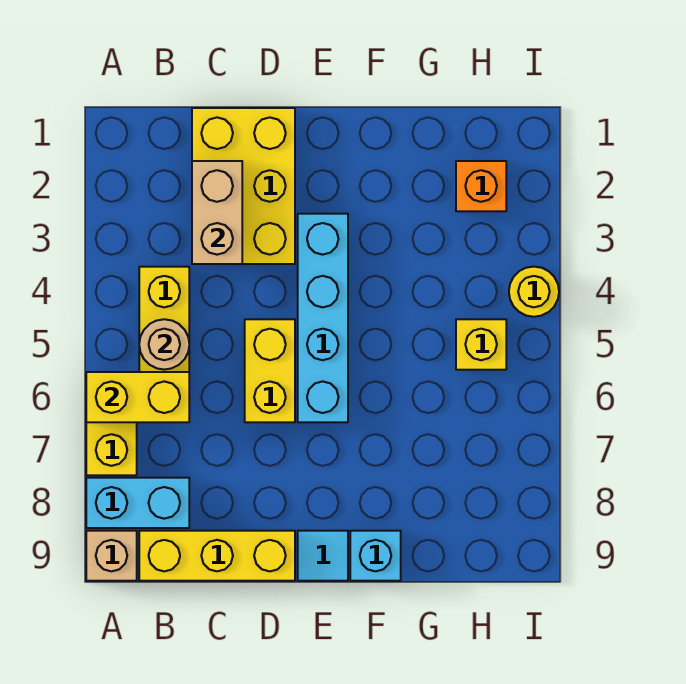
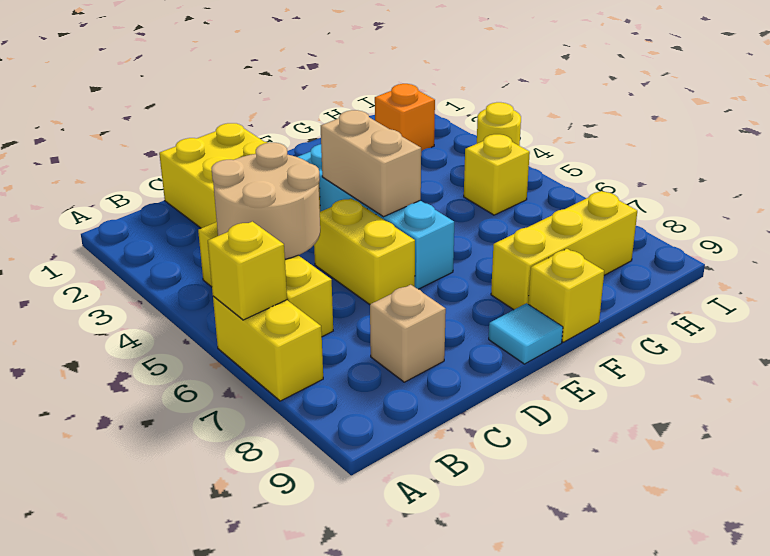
yellow brick A6:B6 level 2 -> yellow brick A6 level 2
cyan brick A8:B8 level 1 -> none
tan brick A9 level 1 -> tan brick C8 level 1
tan round brick B5 level 2 -> tan round brick B4:C5 level 2
yellow brick B9:D9 level 1 -> yellow brick F8:H8 level 1
tan brick C2:C3 level 2 -> tan brick E4:E5 level 2
cyan brick F9 level 1 -> yellow brick F9 level 1

